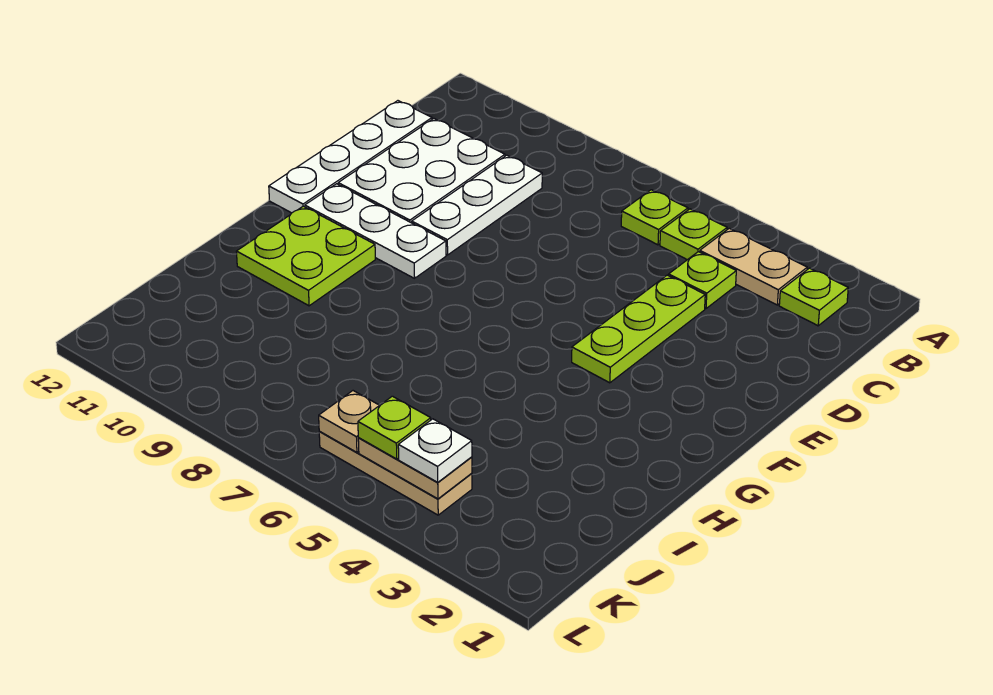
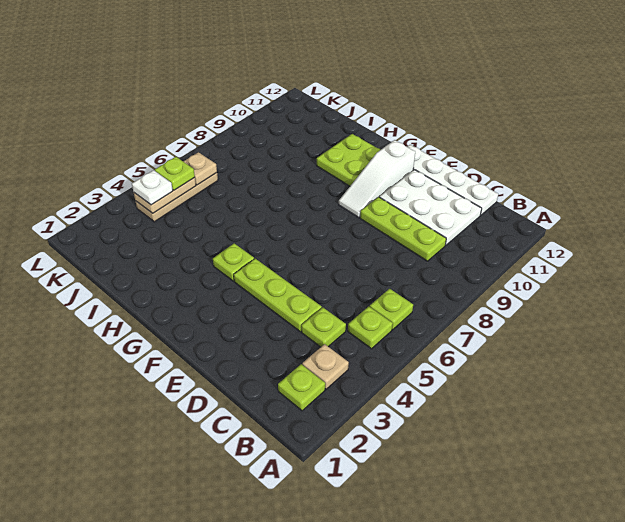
tan plate B3:B4 level 1 -> tan plate B3 level 1
white plate C9:E9 level 1 -> lime plate C9:E9 level 1
white plate F9:F11 level 1 -> white slope F9:F11 level 1 top 11
none -> lime plate G4 level 1

